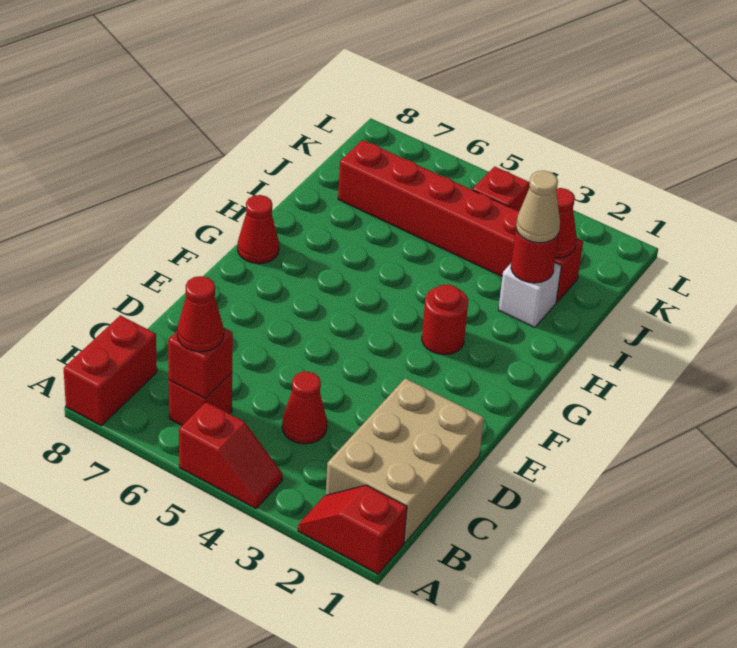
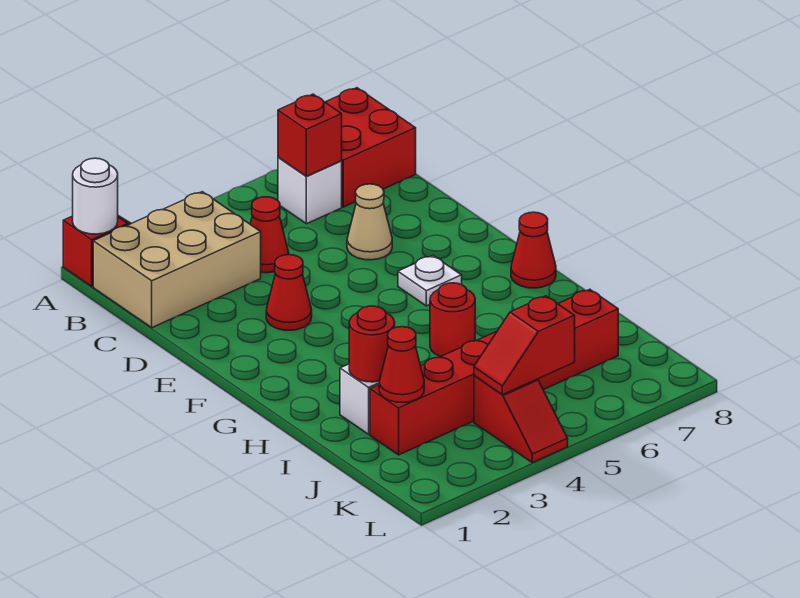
none -> white round brick A1 level 2
red slope A4:A5 level 1 top 5 -> red slope K4:K5 level 2 top 5
red brick A8:B8 level 1 -> red brick A7:B8 level 1
tan brick B1:D2 level 1 -> tan brick B1:C3 level 1
red brick B6 level 1 -> white brick B6 level 1
red cone B6 level 3 -> red cone E3 level 1
none -> white plate F6 level 1
red round brick G3 level 1 -> red round brick H5 level 1
tan cone I2 level 3 -> tan cone D6 level 1

